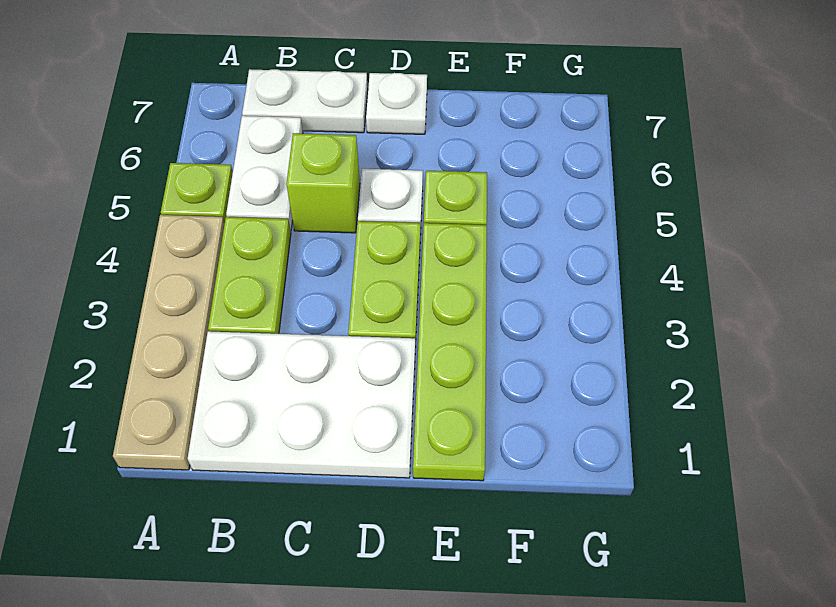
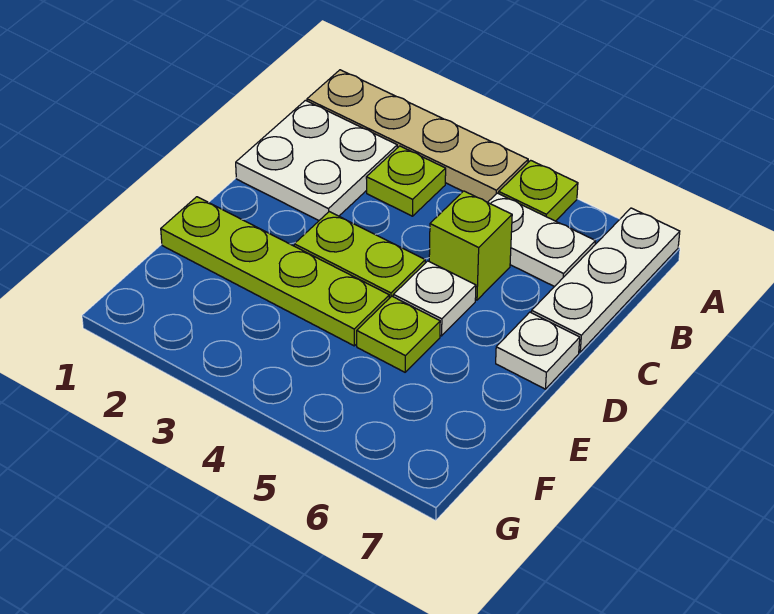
white plate B1:D2 level 1 -> white plate B1:C2 level 1
lime plate B3:B4 level 1 -> lime plate B3 level 1
white plate B7:C7 level 1 -> white plate A7:C7 level 1

